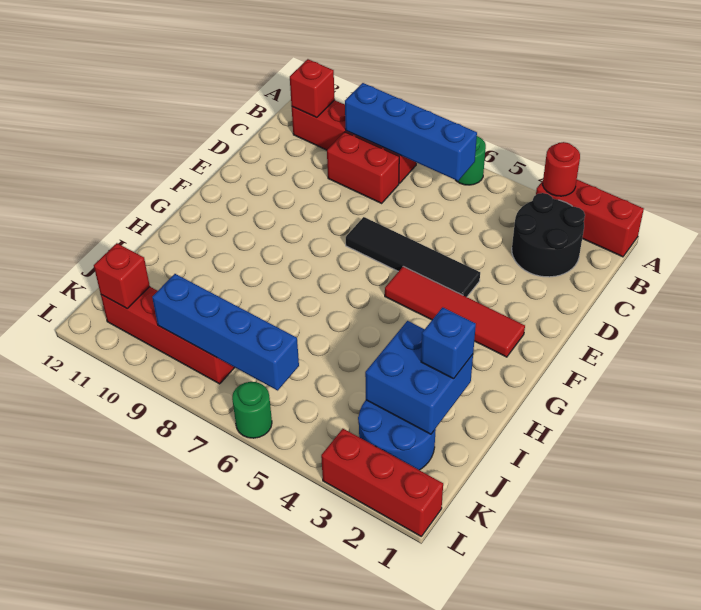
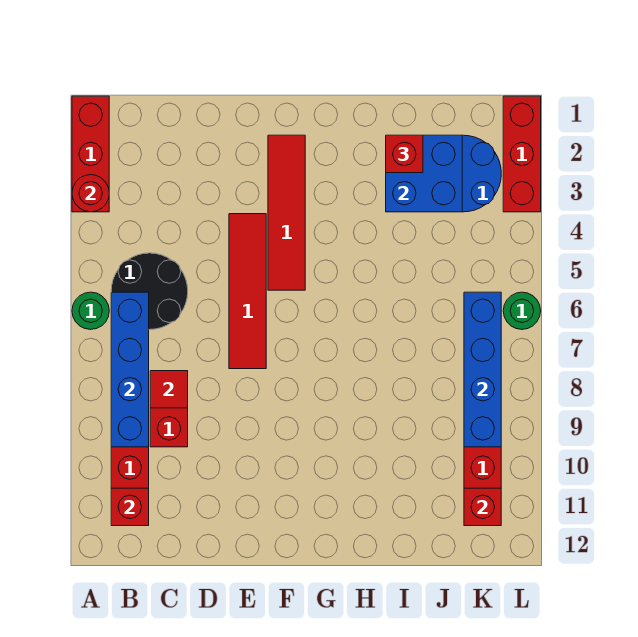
black round brick B2:C3 level 1 -> black round brick B5:C6 level 1
none -> red tile C8 level 2
black tile E4:E7 level 1 -> red tile E4:E7 level 1
blue brick I2 level 3 -> red brick I2 level 3

